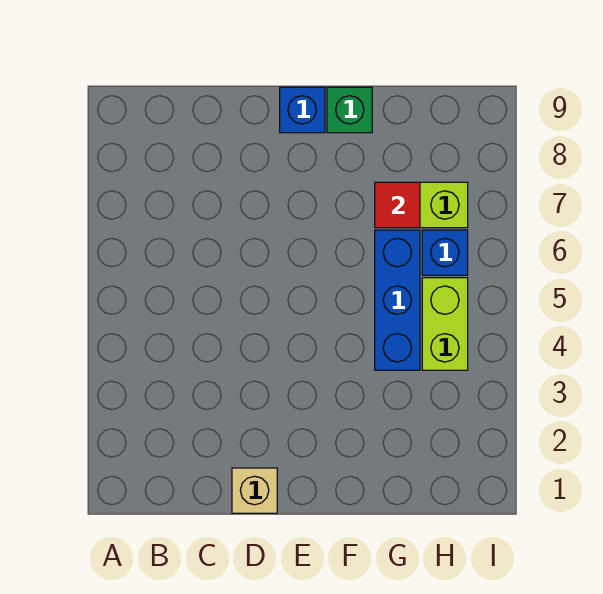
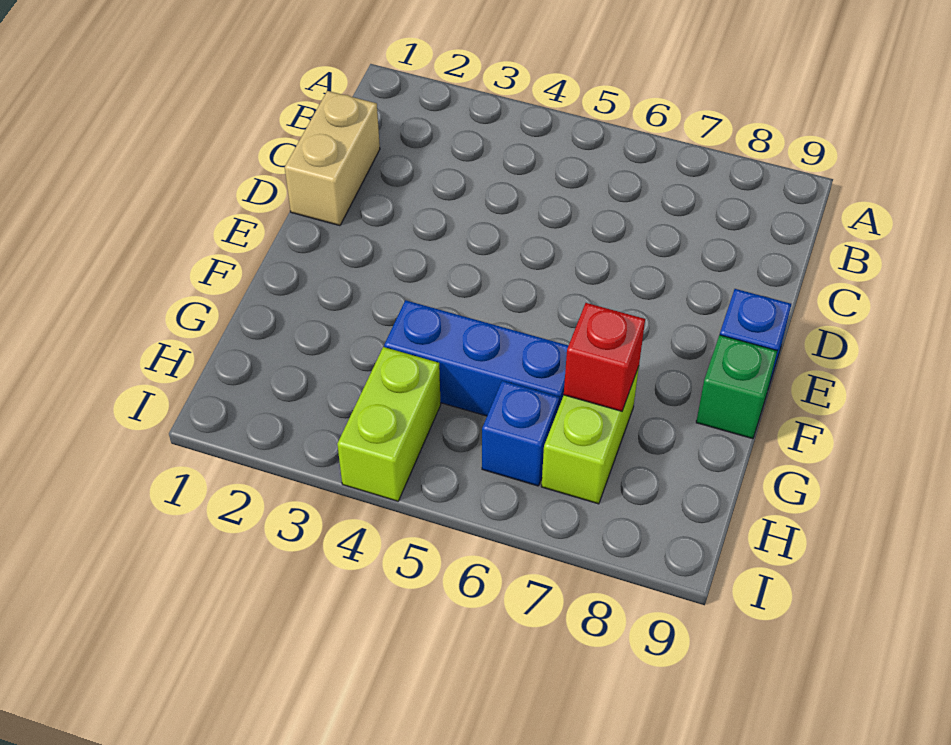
tan brick D1 level 1 -> tan brick C1:D1 level 1
red tile G7 level 2 -> red brick G7 level 2
lime brick H4:H5 level 1 -> lime brick H4:I4 level 1

